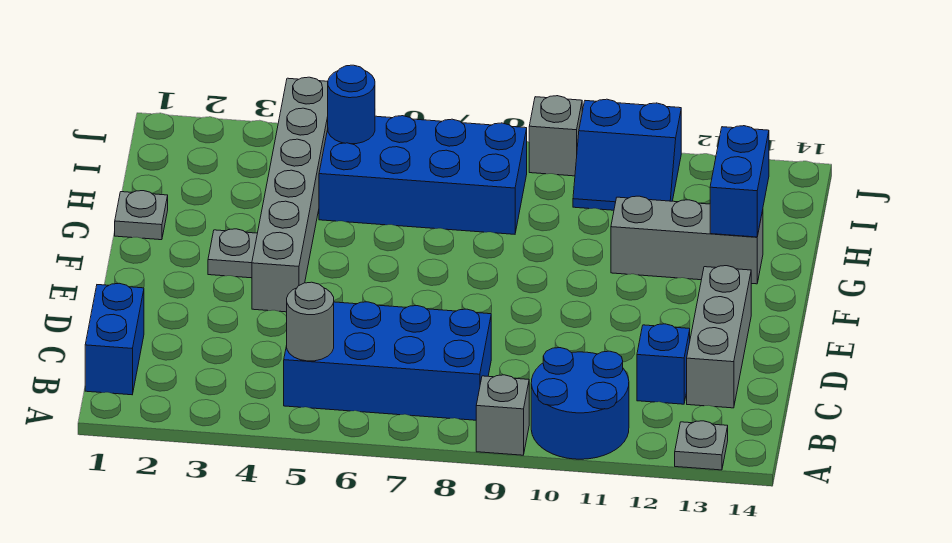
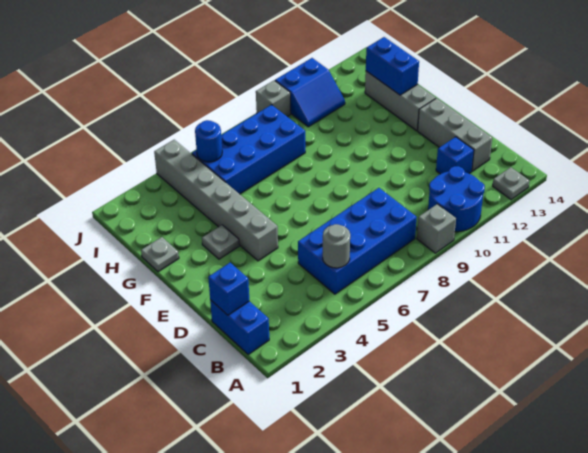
none -> blue brick C1 level 2
grey brick G11:G13 level 1 -> grey brick F13:H13 level 1

